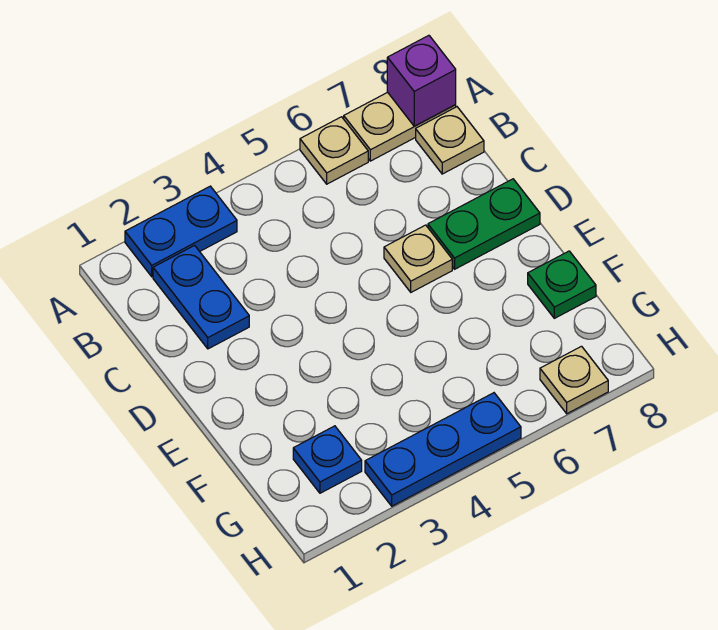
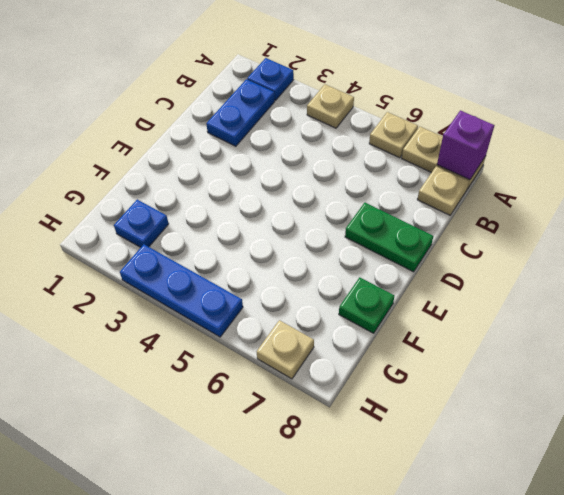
blue plate A2:A3 level 1 -> blue plate A2 level 1
tan plate D6 level 1 -> tan plate A4 level 1

